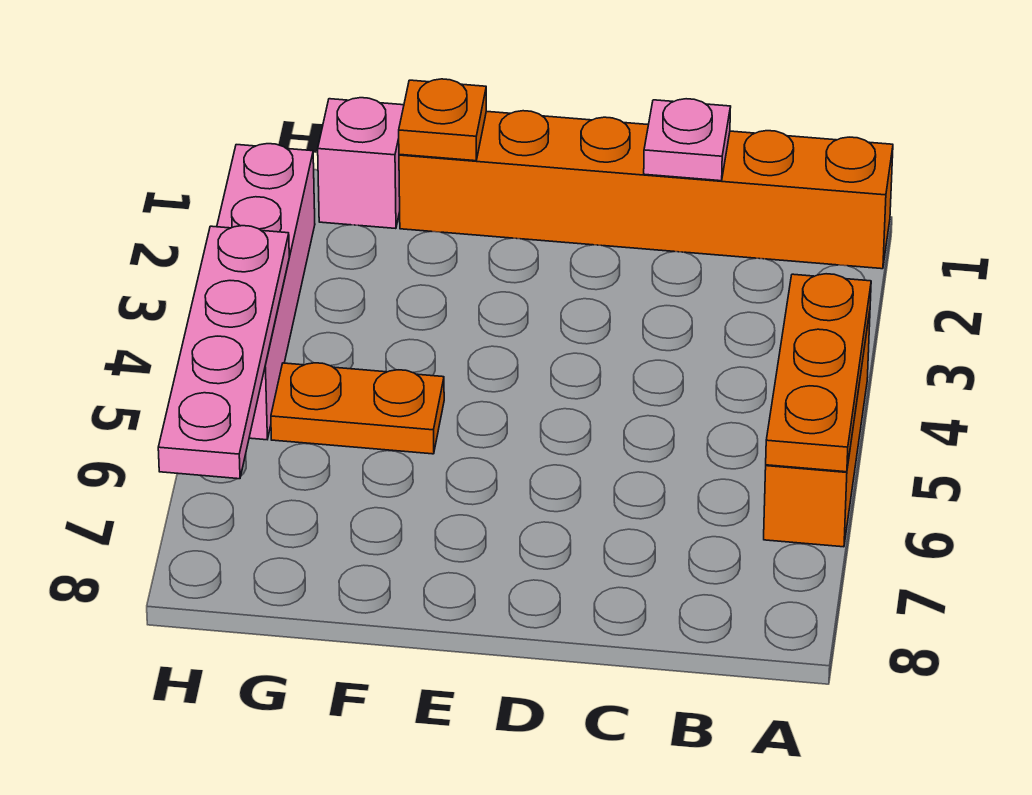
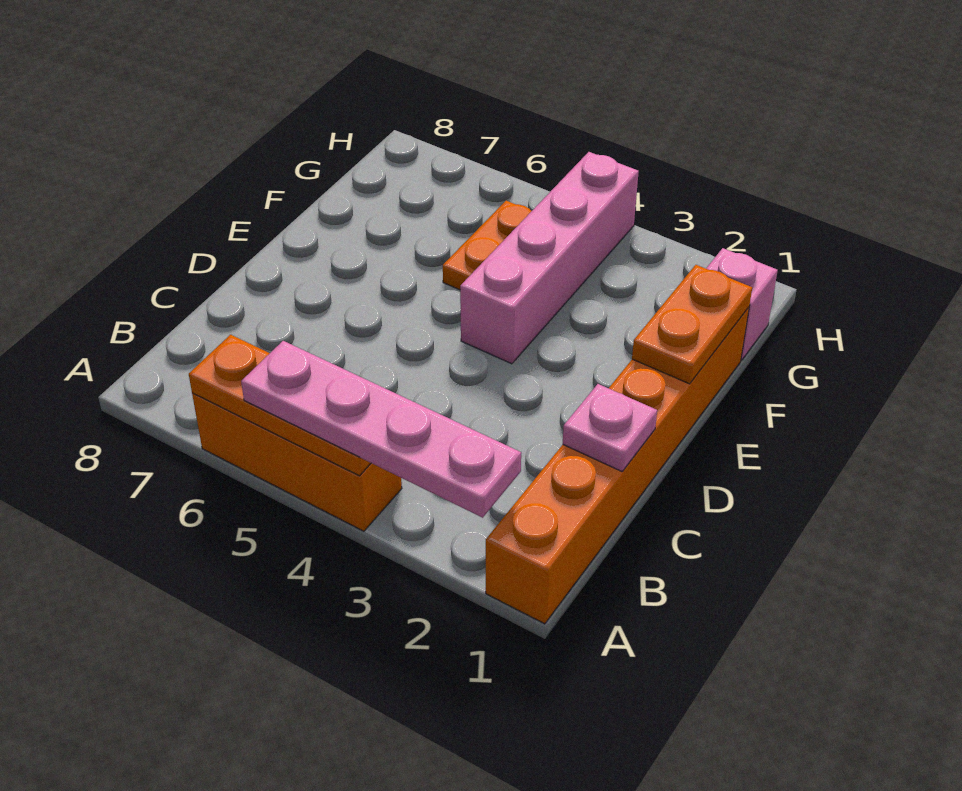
orange plate F1 level 2 -> orange plate E1:F1 level 2
pink brick H2:H5 level 1 -> pink brick E4:H4 level 1
pink plate H4:H7 level 2 -> pink plate A2:A5 level 3

